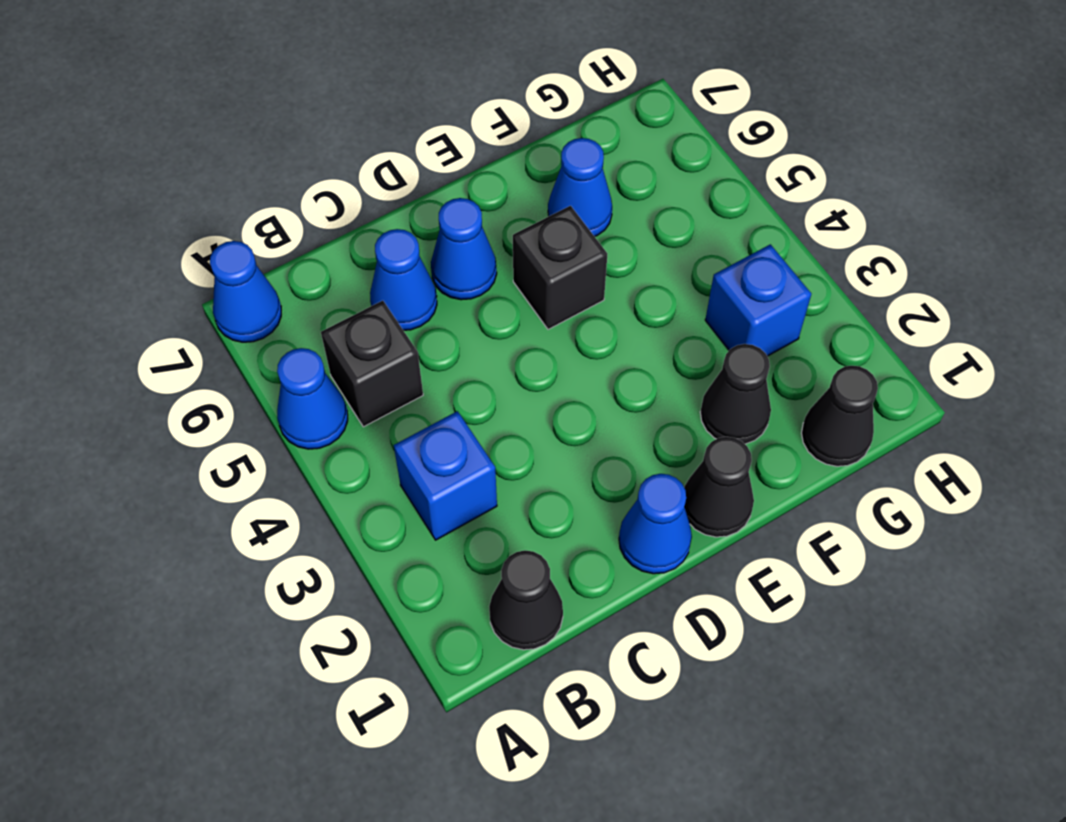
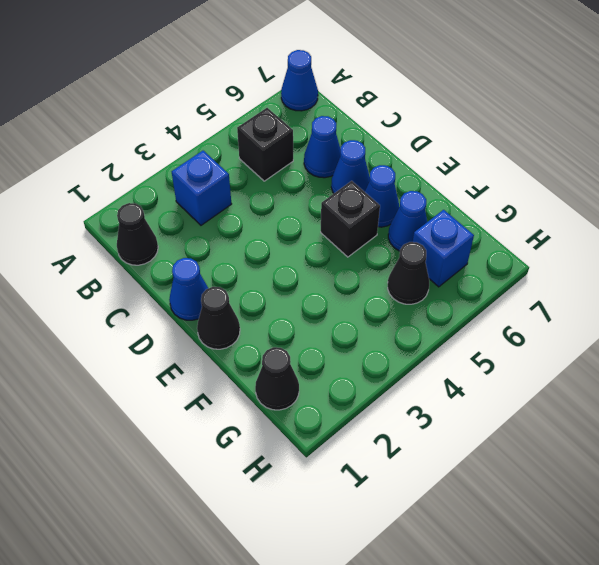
blue cone A5 level 1 -> blue cone E6 level 1
black cone F2 level 1 -> black cone G5 level 1
blue brick G3 level 1 -> blue brick G6 level 1

